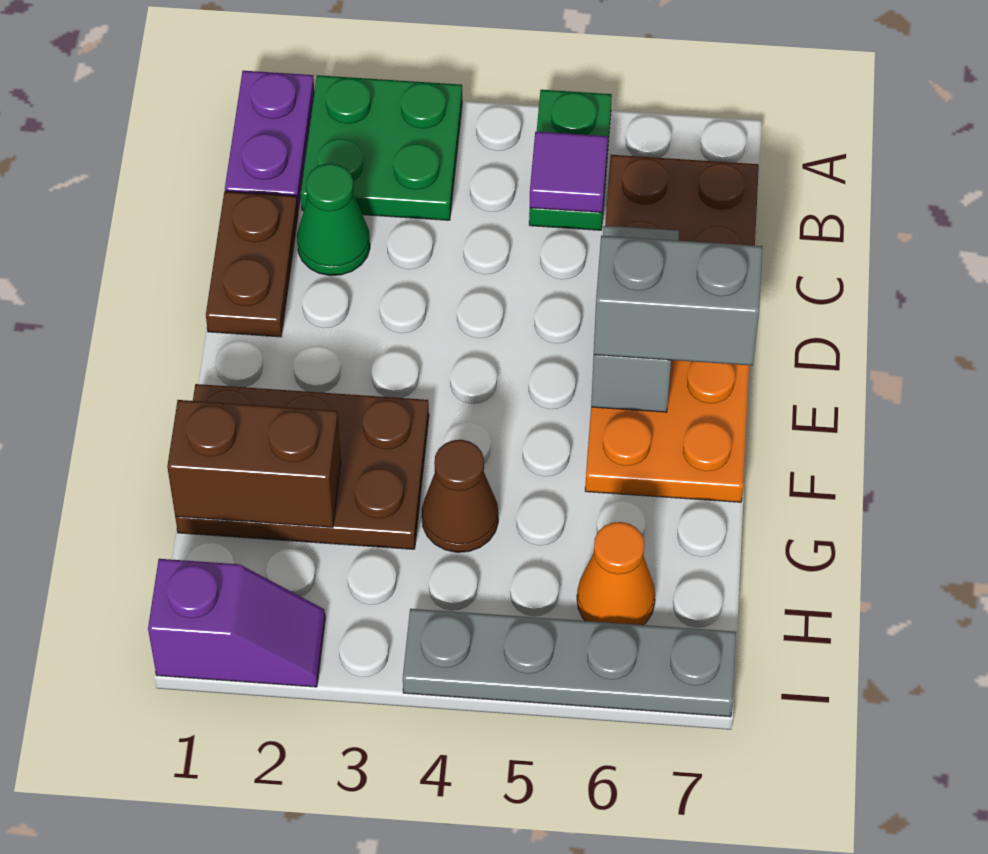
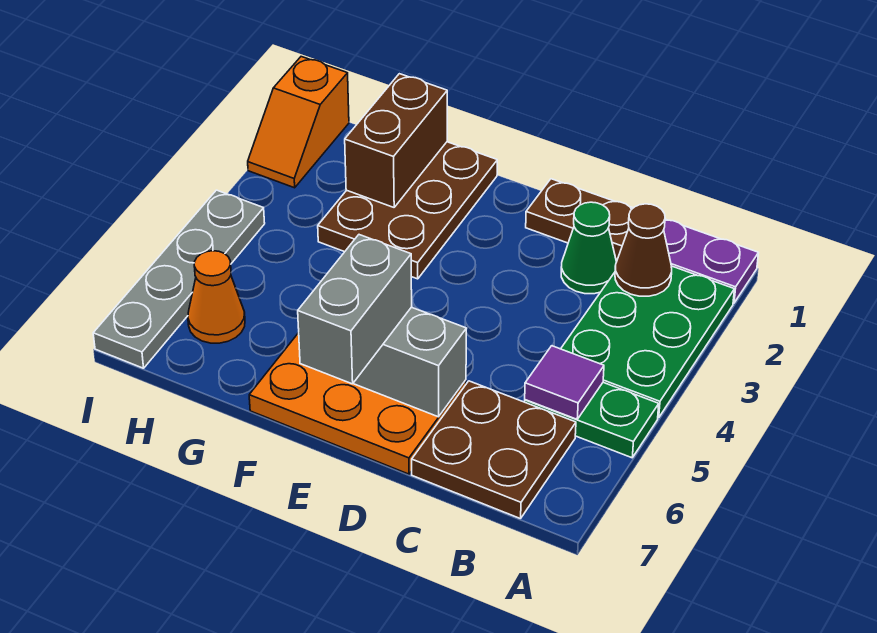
green plate A2:B3 level 1 -> green plate A2:B4 level 1
brown cone G4 level 1 -> brown cone B2 level 2
purple slope I1:I2 level 1 top 1 -> orange slope I1:I2 level 1 top 1

